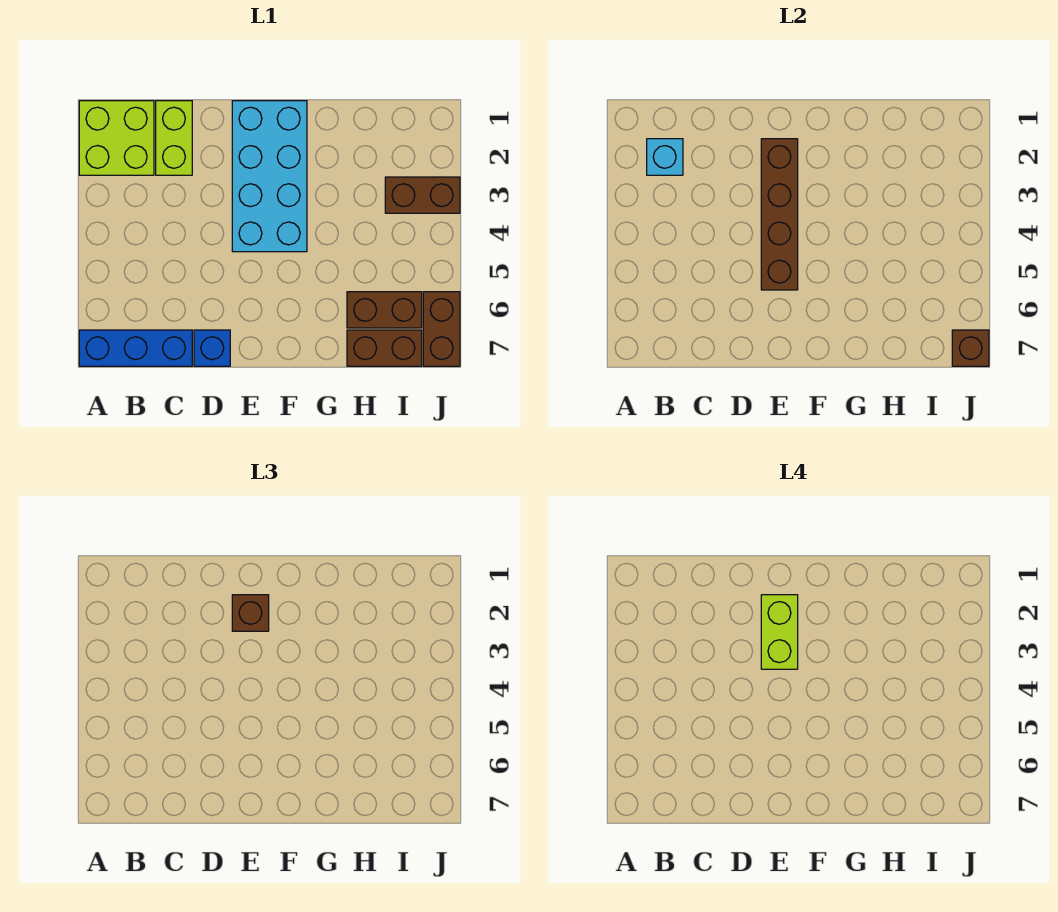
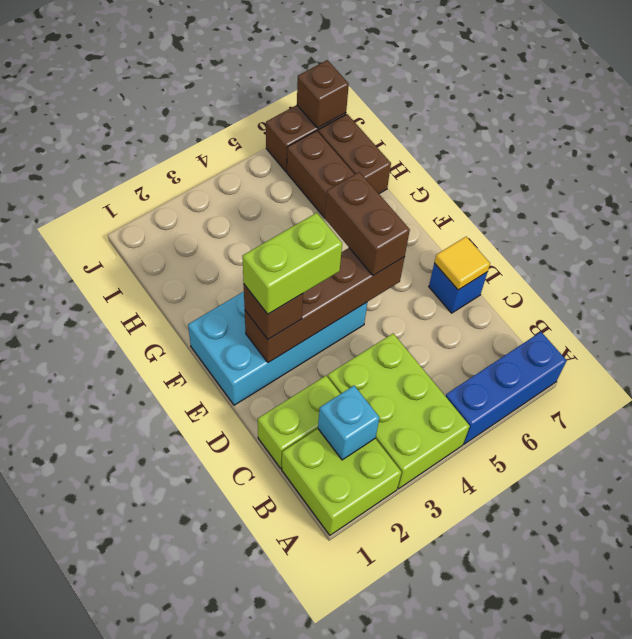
none -> lime brick A3:C4 level 1
blue brick A7:C7 level 1 -> blue brick A5:A7 level 1
none -> yellow tile D7 level 2
brown brick I3:J3 level 1 -> brown brick E5:F5 level 3

